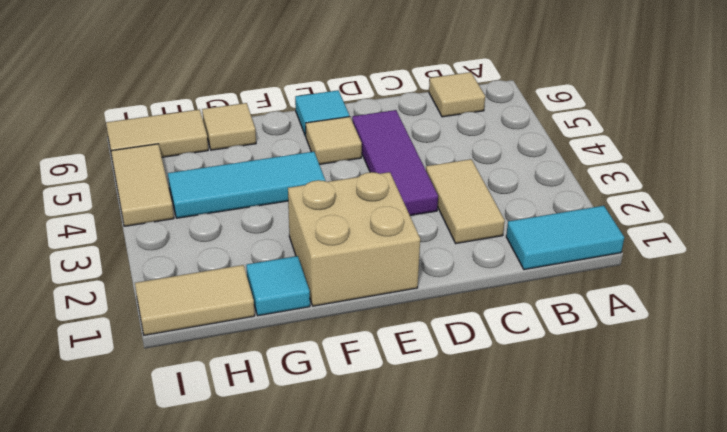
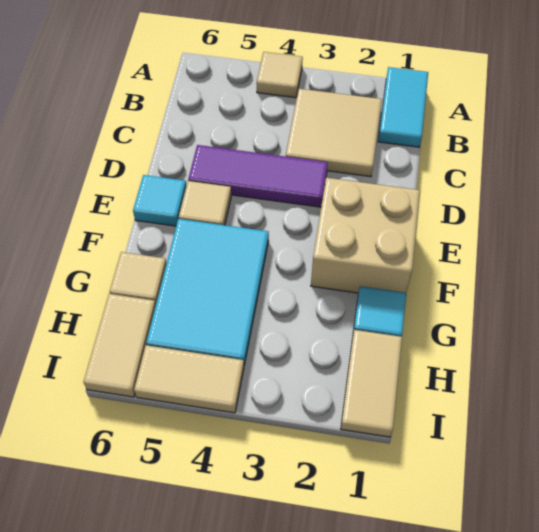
tan tile B6 level 1 -> tan tile A4 level 1
tan tile C2:C3 level 1 -> tan tile B2:C3 level 1
cyan tile F4:H4 level 1 -> cyan tile F4:H5 level 1

